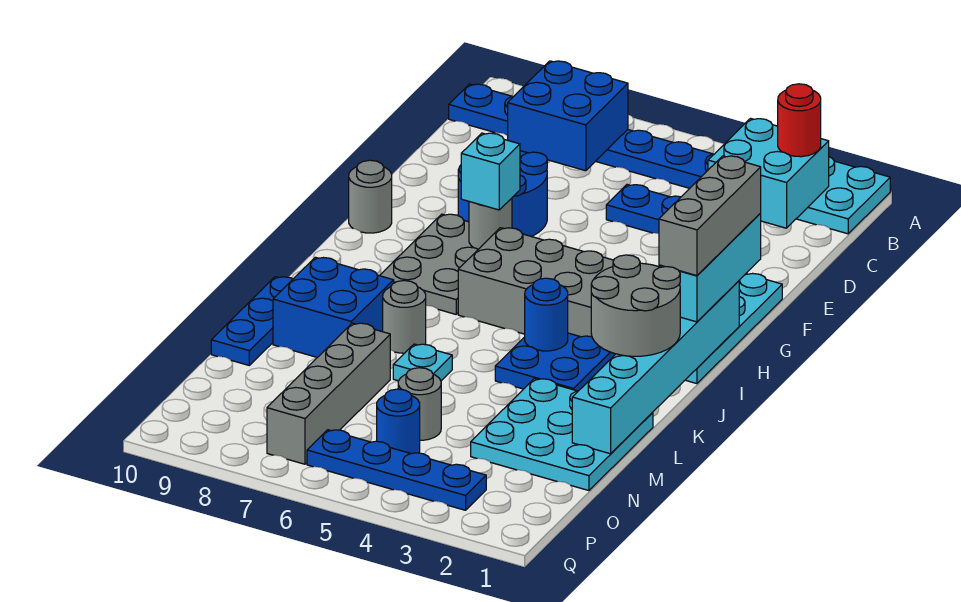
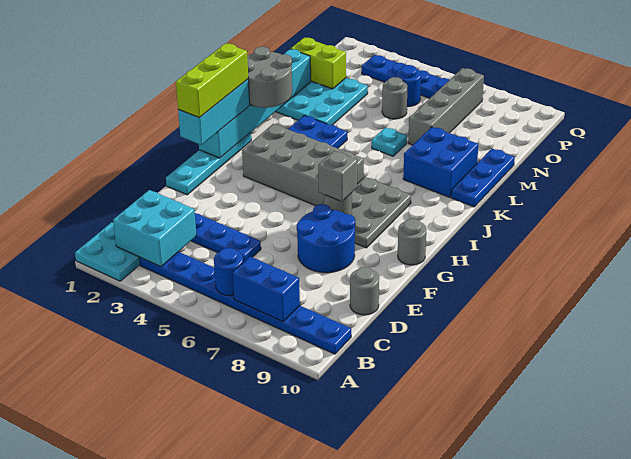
red round brick B2 level 3 -> none
blue brick B7:C8 level 2 -> blue brick B7:B8 level 2
grey brick G1:I1 level 4 -> lime brick G1:I1 level 4
cyan brick G7 level 3 -> grey brick G7 level 3
blue round brick J4 level 2 -> blue round brick B6 level 2
grey round brick K7 level 1 -> grey round brick D10 level 1
none -> lime brick N1:N2 level 2

